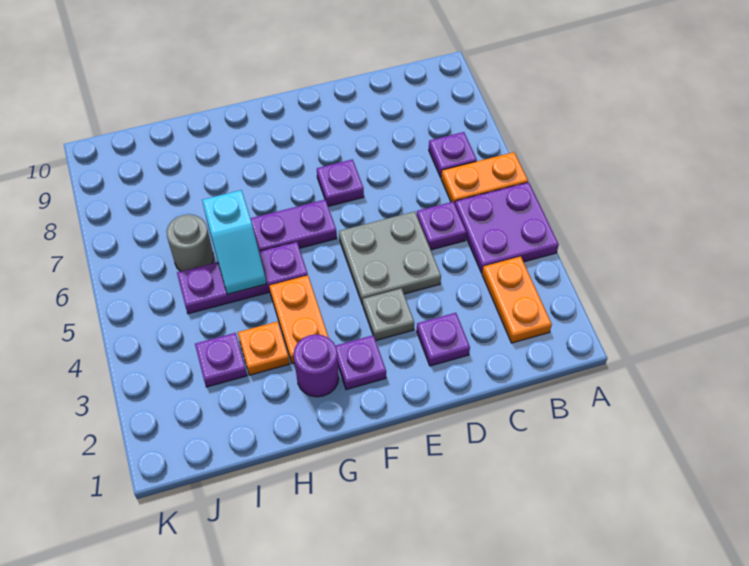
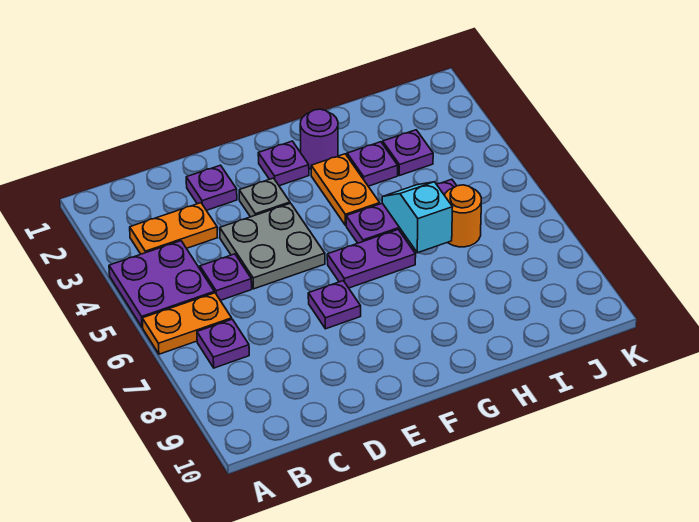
orange plate B2:B3 level 1 -> orange plate B3:C3 level 1
orange plate H3 level 1 -> purple plate H3 level 1
grey round brick I6 level 1 -> orange round brick I6 level 1

